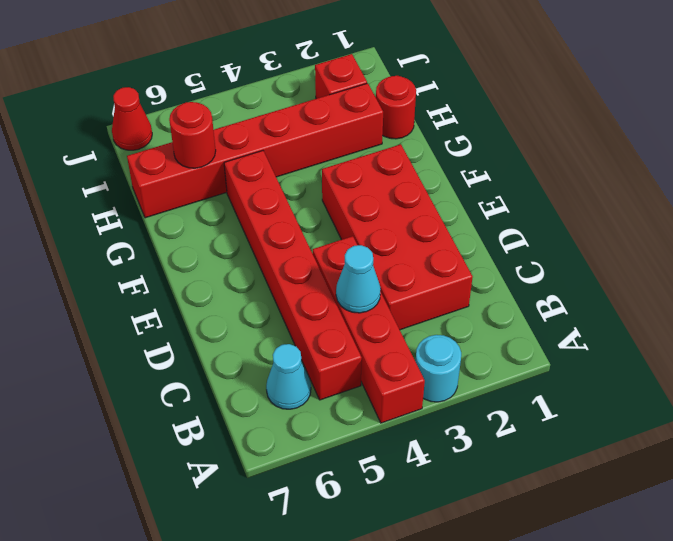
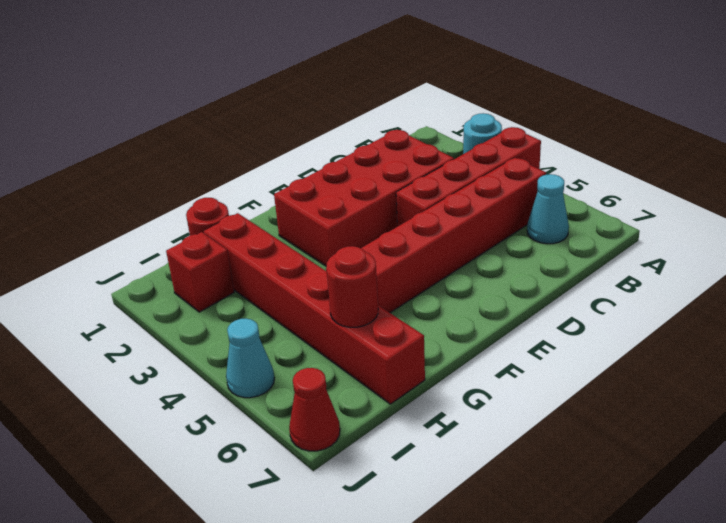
cyan cone C4 level 2 -> cyan cone J5 level 1

